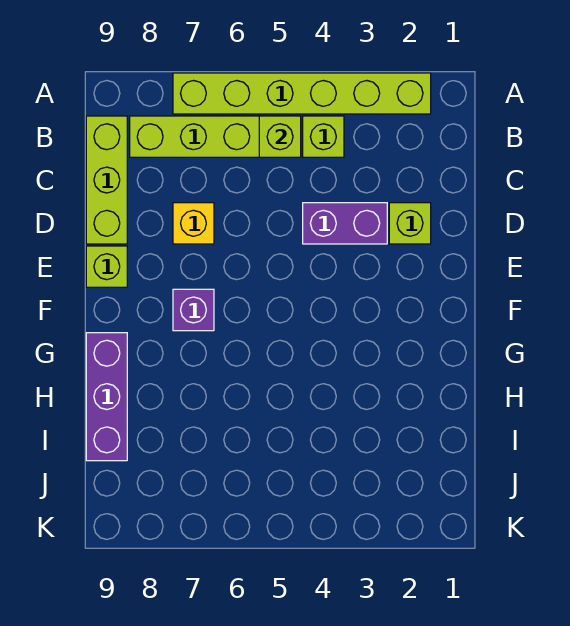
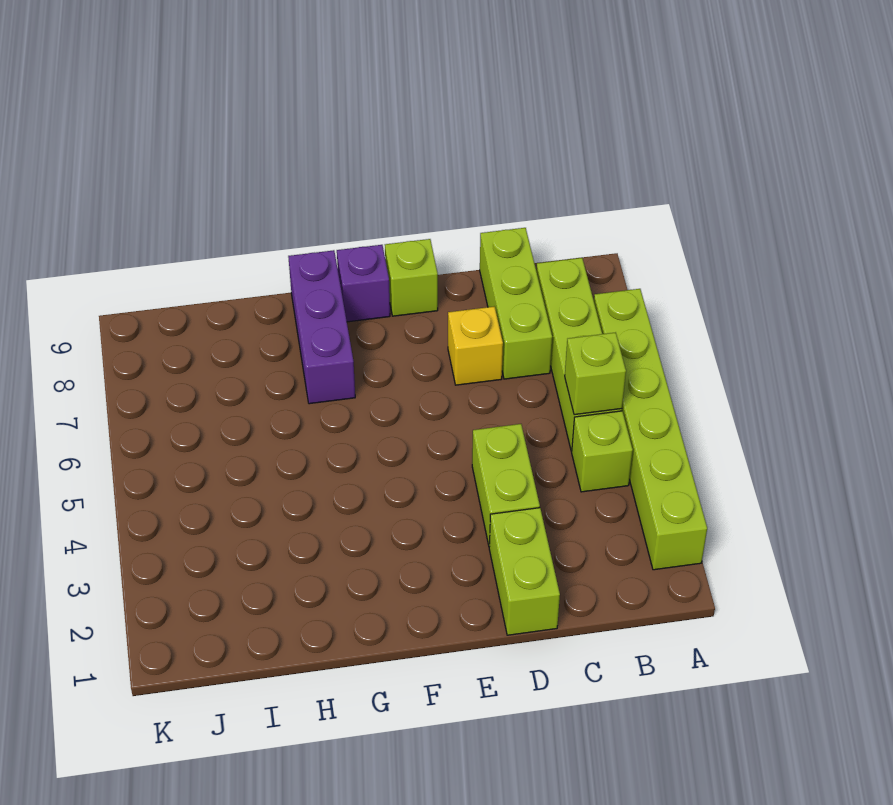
lime brick B9:D9 level 1 -> lime brick C7:C9 level 1
lime brick D2 level 1 -> lime brick D1:D2 level 1
purple brick D3:D4 level 1 -> lime brick D3:D4 level 1
purple brick F7 level 1 -> purple brick F9 level 1
purple brick G9:I9 level 1 -> purple brick G7:G9 level 1

